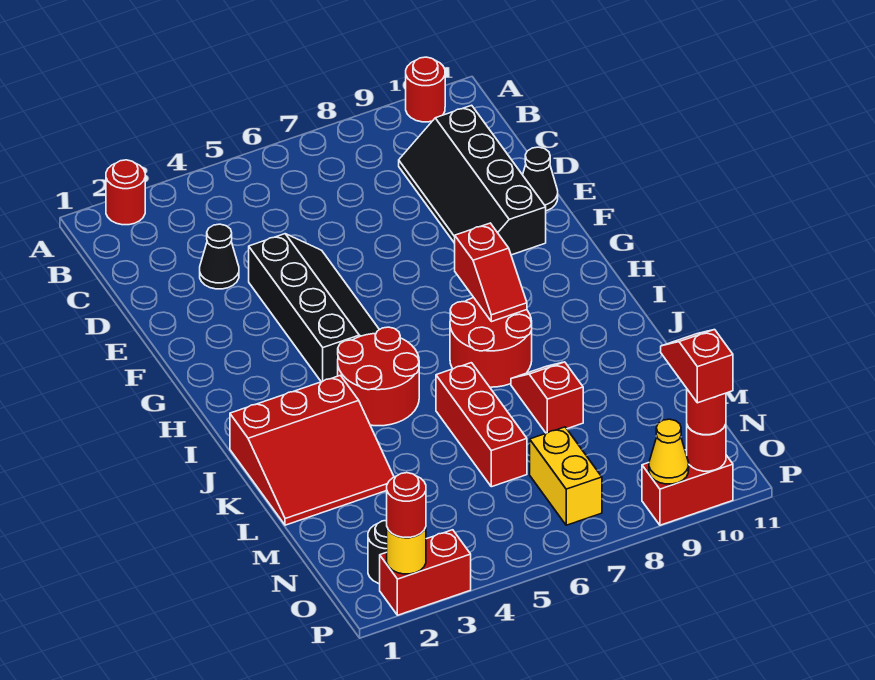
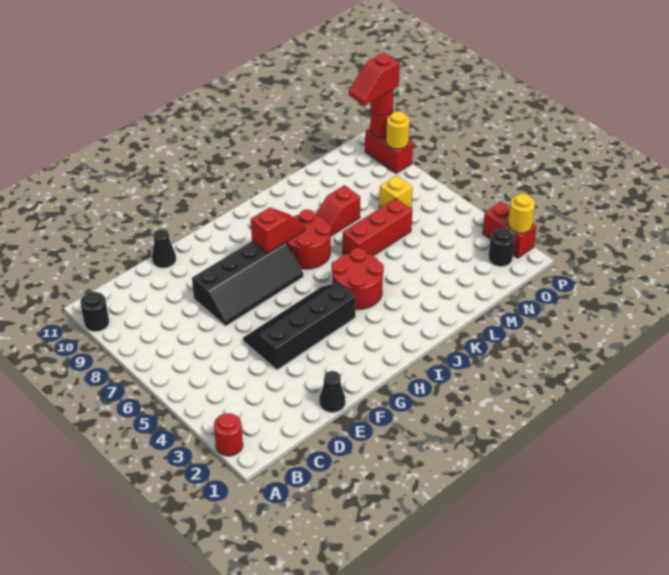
red round brick A10 level 1 -> black round brick A10 level 1
black slope C9:F10 level 1 top 10 -> black slope E7:H8 level 1 top 8
black cone D3 level 1 -> black cone E1 level 1
red slope J1:L3 level 1 top J -> none
yellow brick N7:O7 level 1 -> yellow brick N7 level 1
red round brick P2 level 3 -> none
yellow cone P9 level 2 -> yellow round brick P9 level 2

